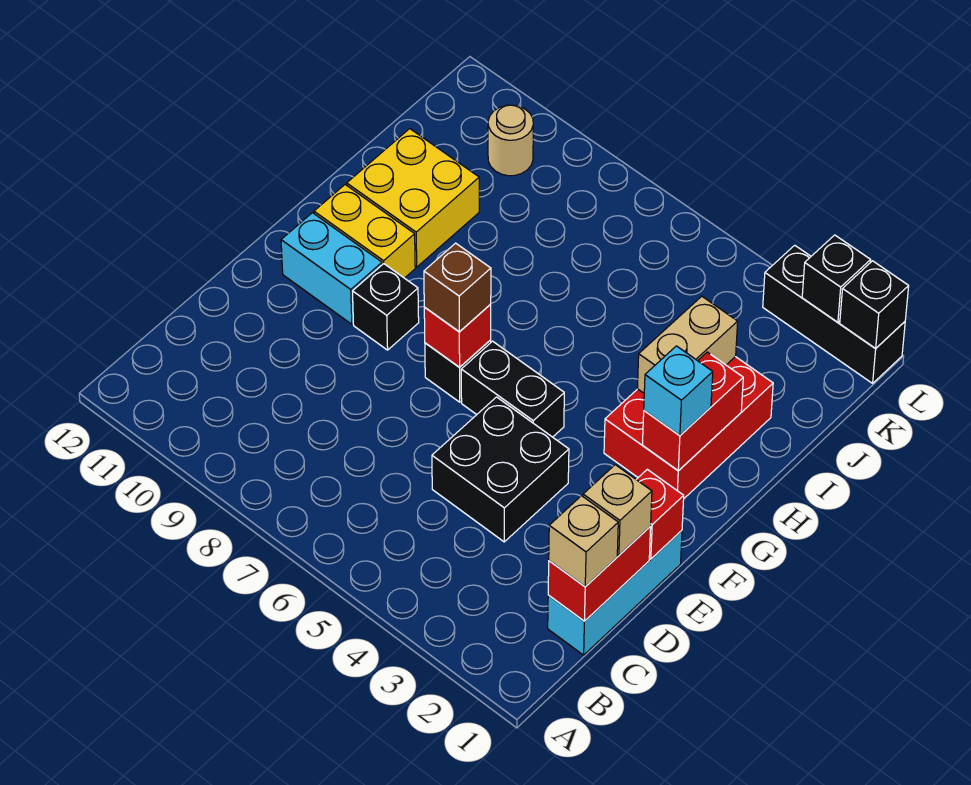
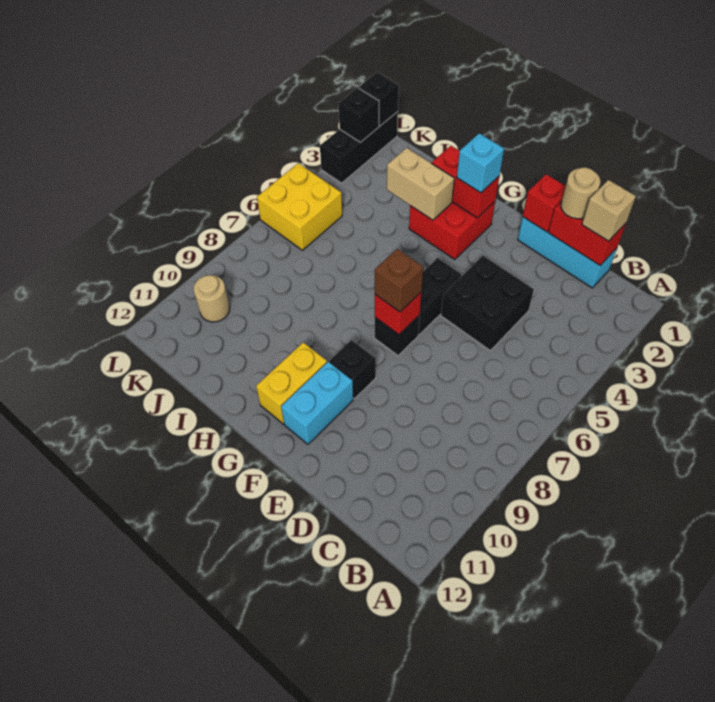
tan brick D1 level 3 -> tan round brick D1 level 3
red brick G2:I3 level 1 -> red brick G2:H3 level 1
yellow brick H10:I11 level 1 -> yellow brick K5:L6 level 1

